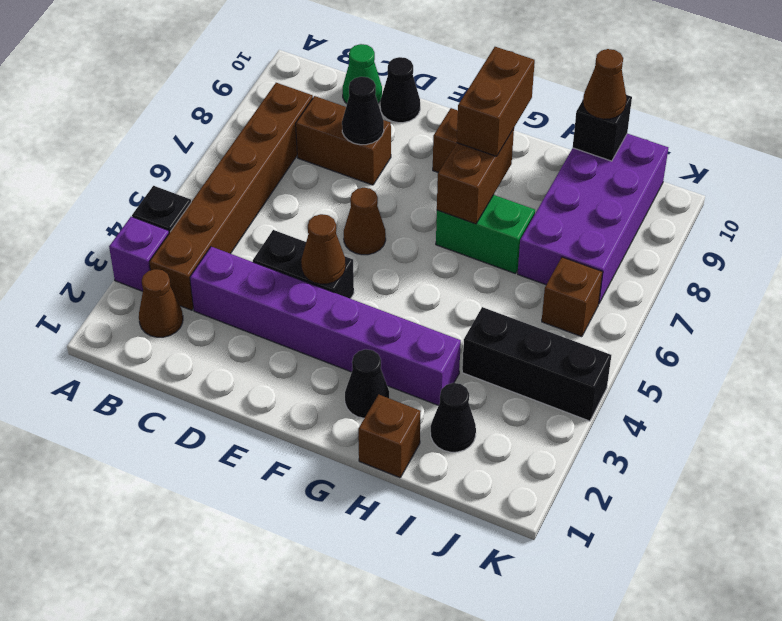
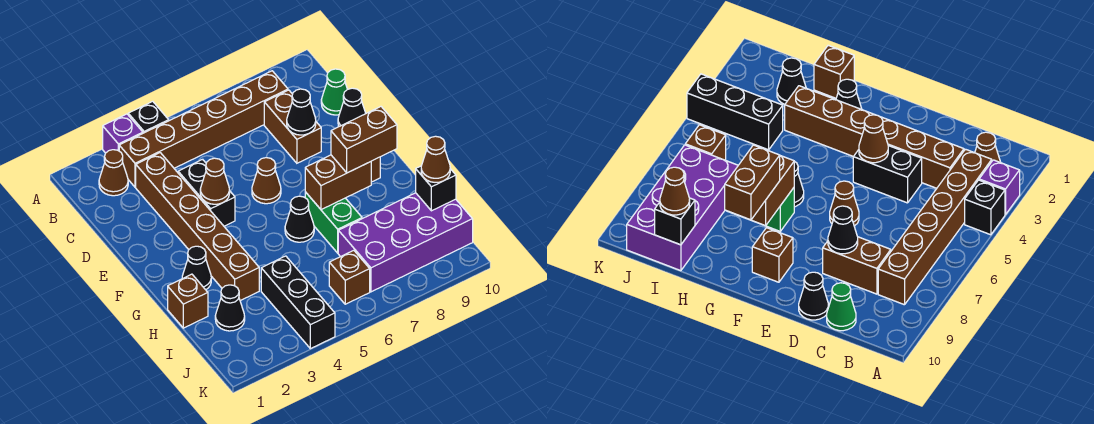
purple brick C3:H3 level 1 -> brown brick C3:H3 level 1
none -> black cone G6 level 1

